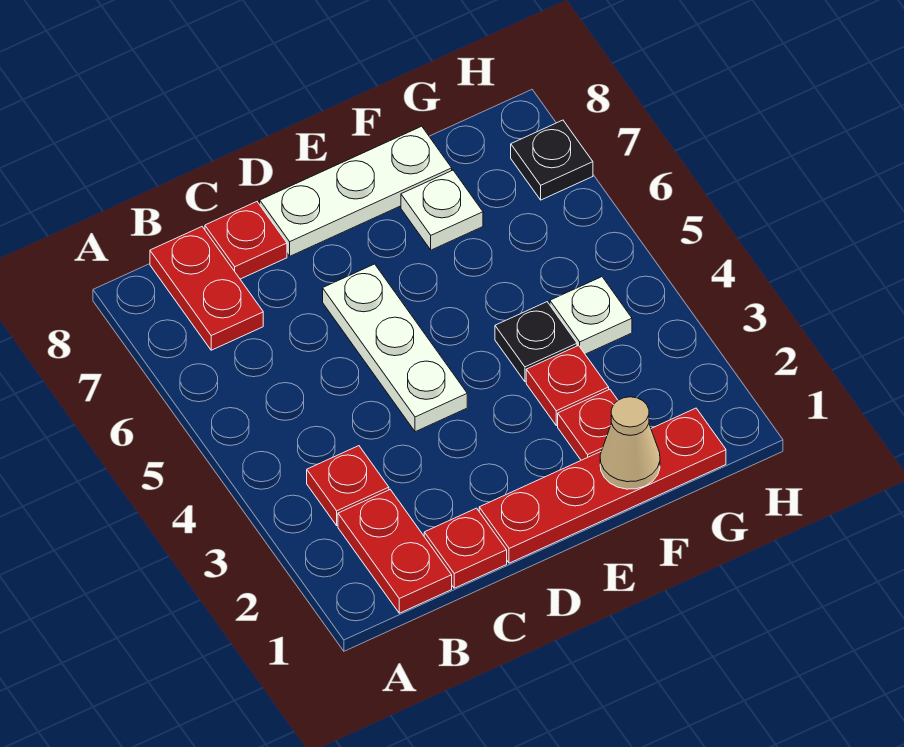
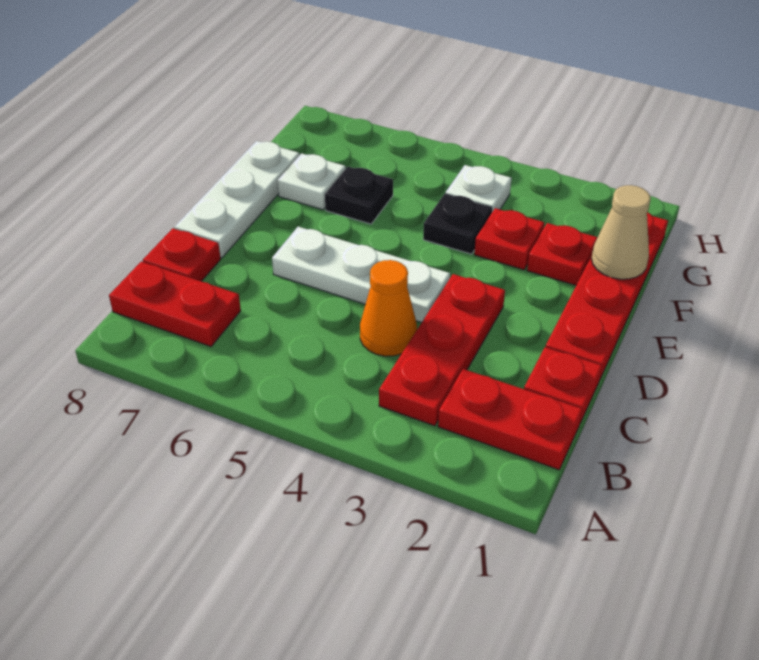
red plate B3 level 1 -> red plate B3:D3 level 1
none -> orange cone C4 level 1
black plate H7 level 1 -> black plate F6 level 1

